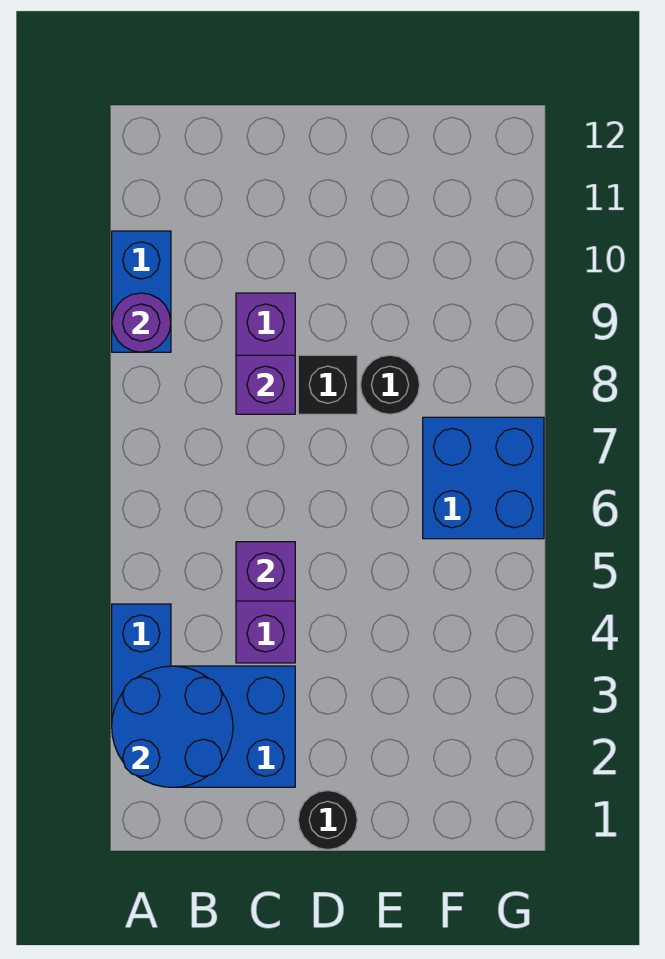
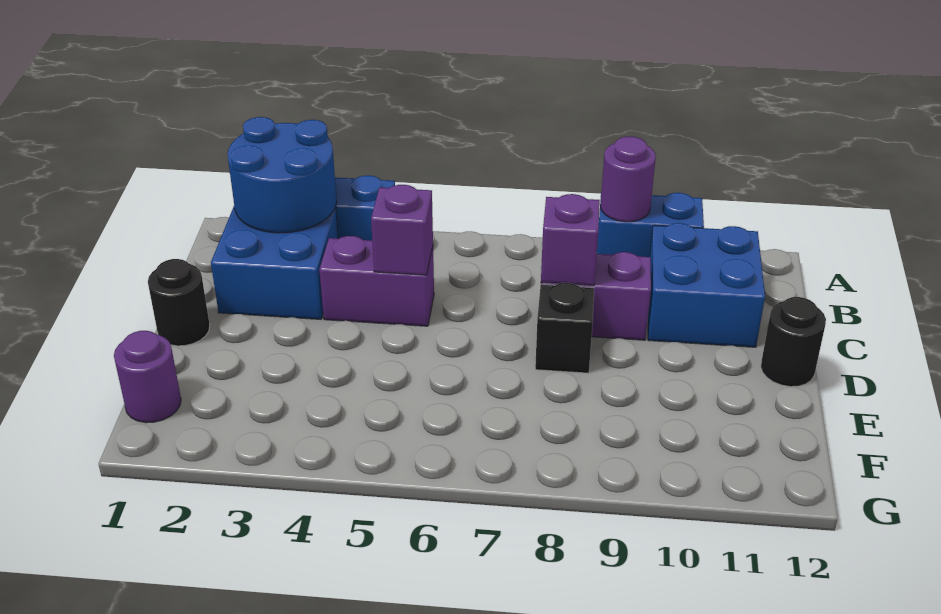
black round brick E8 level 1 -> black round brick D12 level 1
none -> purple round brick F1 level 1
blue brick F6:G7 level 1 -> blue brick B10:C11 level 1

